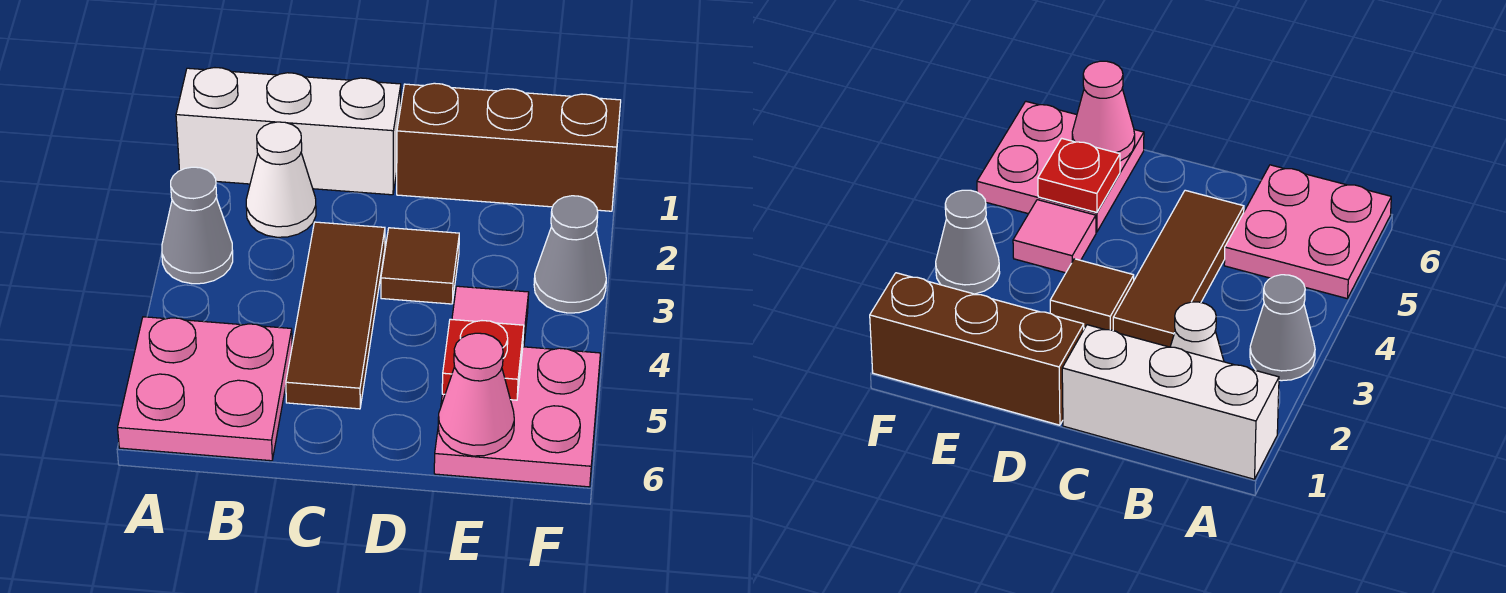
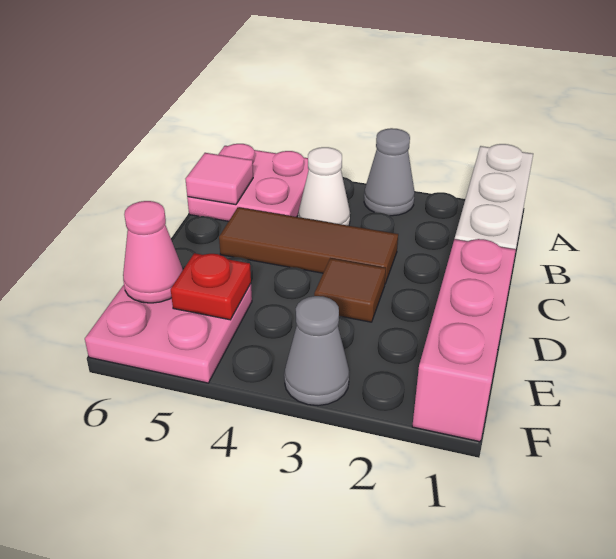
white cone B2 level 1 -> white cone B4 level 1
brown brick D1:F1 level 1 -> pink brick D1:F1 level 1
pink tile E4 level 1 -> pink tile B6 level 2

